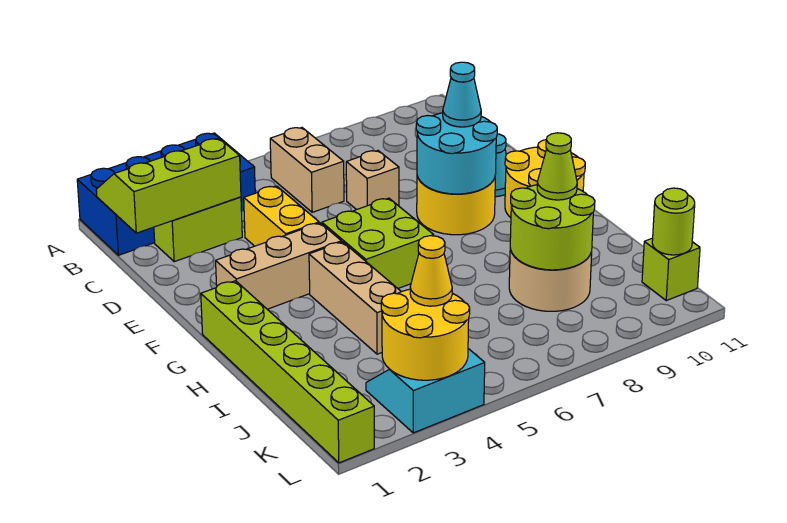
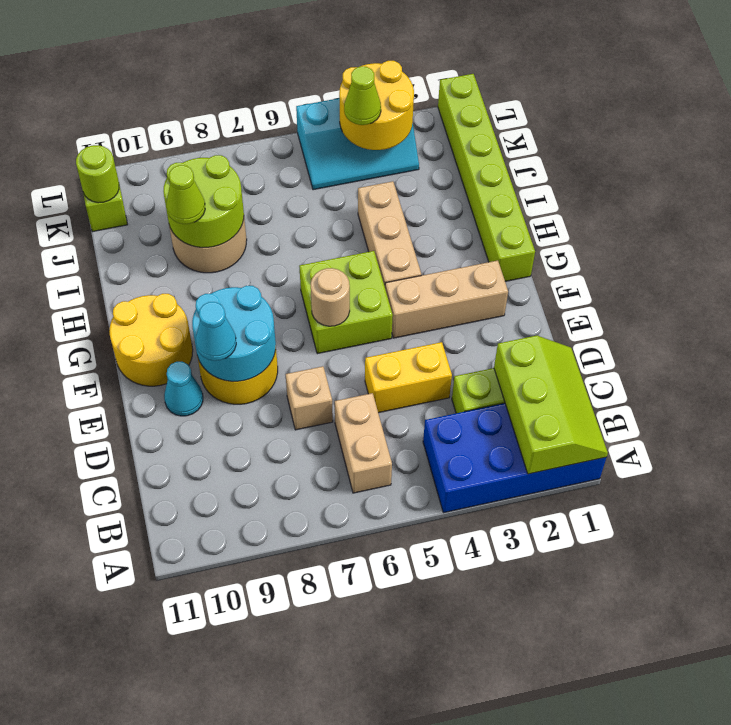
lime slope B1:C3 level 2 top C -> lime slope A1:C2 level 2 top 2
yellow brick D4:E4 level 1 -> yellow brick D4:D5 level 1
none -> tan round brick F6 level 2
cyan slope K3:L4 level 1 top L -> cyan slope K3:L5 level 1 top L
yellow cone K4 level 3 -> lime cone K4 level 3

